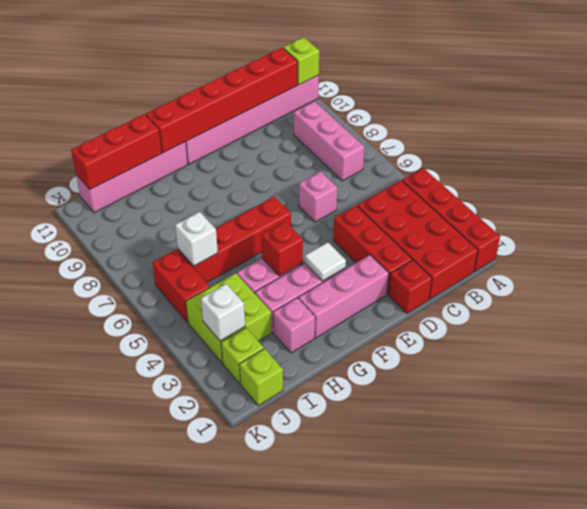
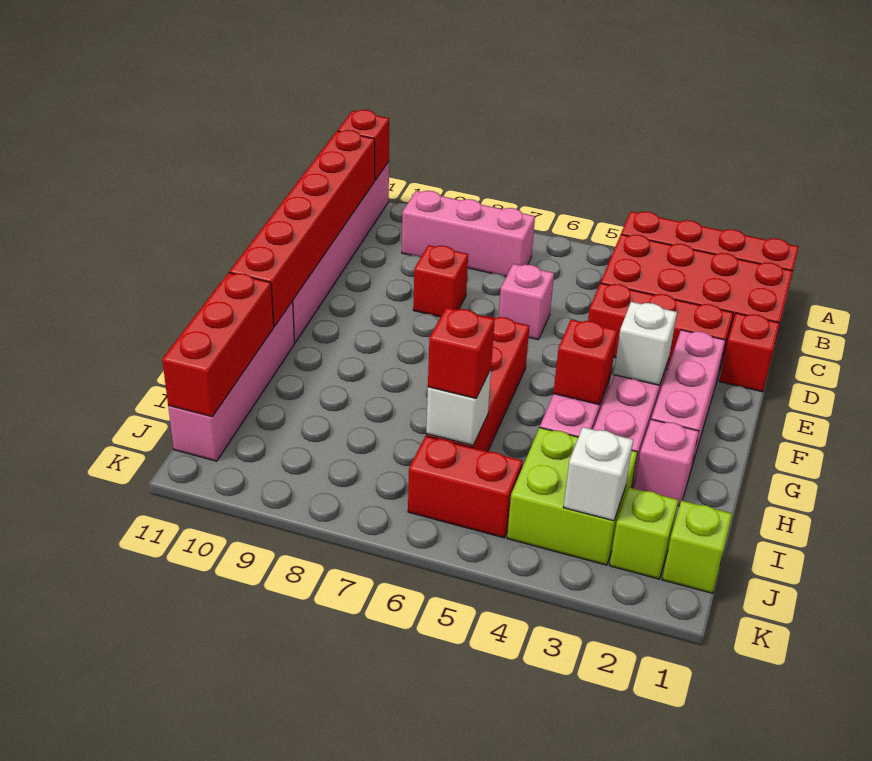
lime brick A11 level 2 -> red brick A11 level 2
none -> red brick D8 level 1
white tile F3 level 2 -> white brick F3 level 2
none -> red brick I6 level 3

